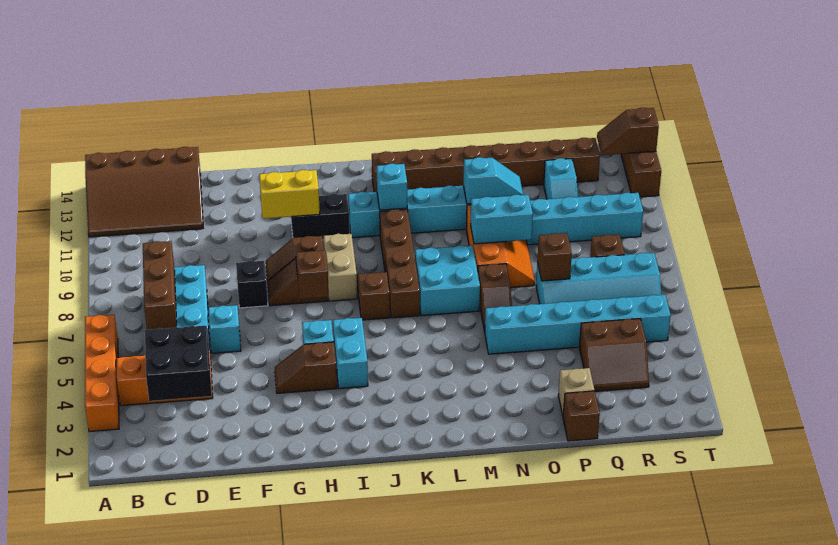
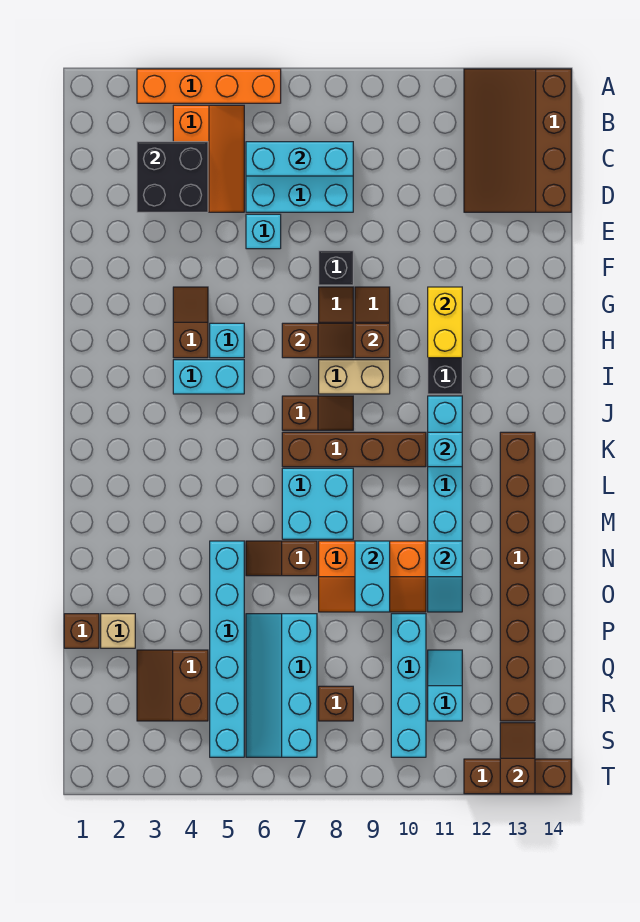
brown brick C6:C8 level 2 -> cyan brick C6:C8 level 2
brown brick P7 level 2 -> brown brick H9 level 2
cyan slope Q11:Q12 level 1 top 12 -> cyan slope Q11:R11 level 1 top R

